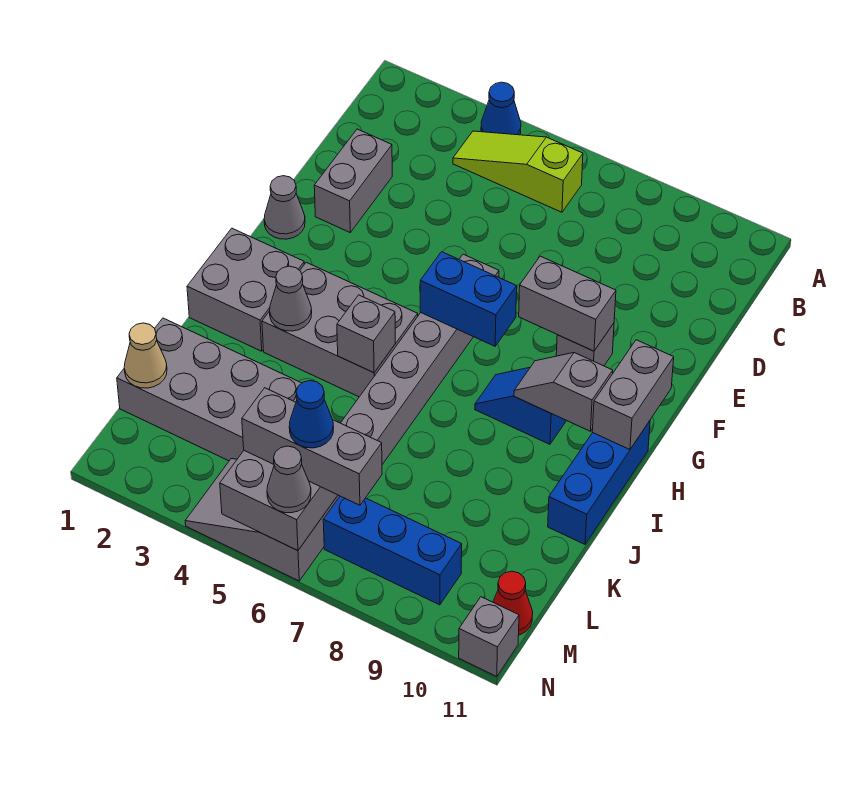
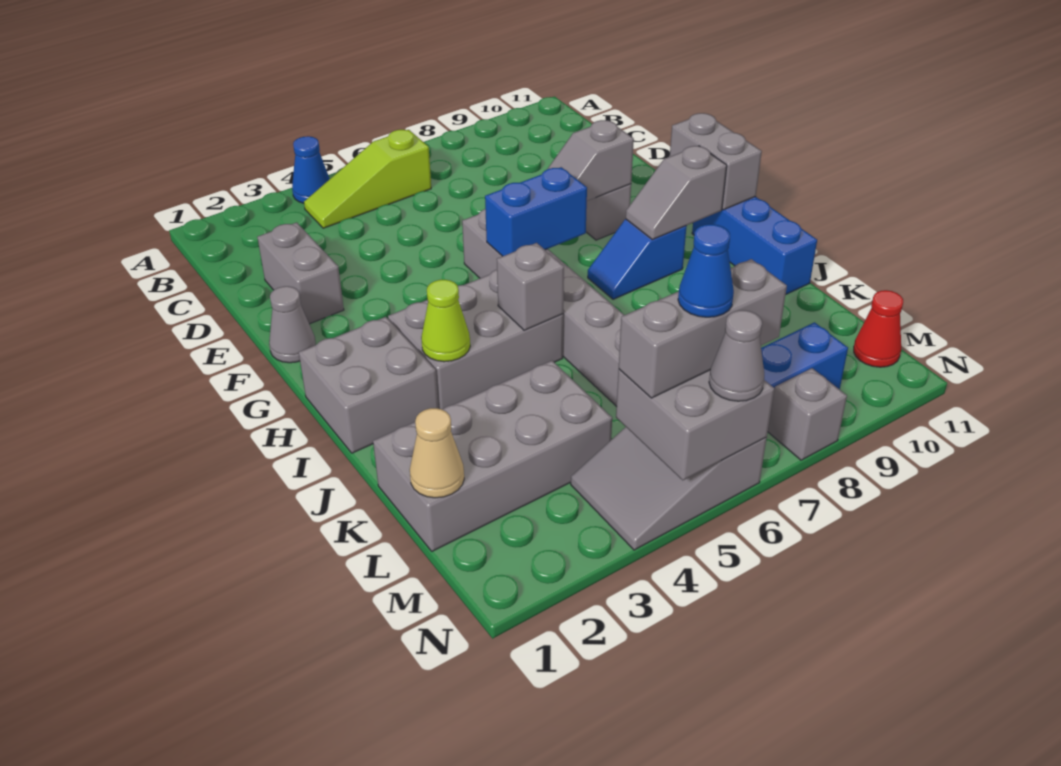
grey brick F8:F9 level 2 -> grey slope F8:F9 level 2 top 9
grey cone I3 level 2 -> lime cone I3 level 2
grey brick N11 level 1 -> grey brick N8 level 1

